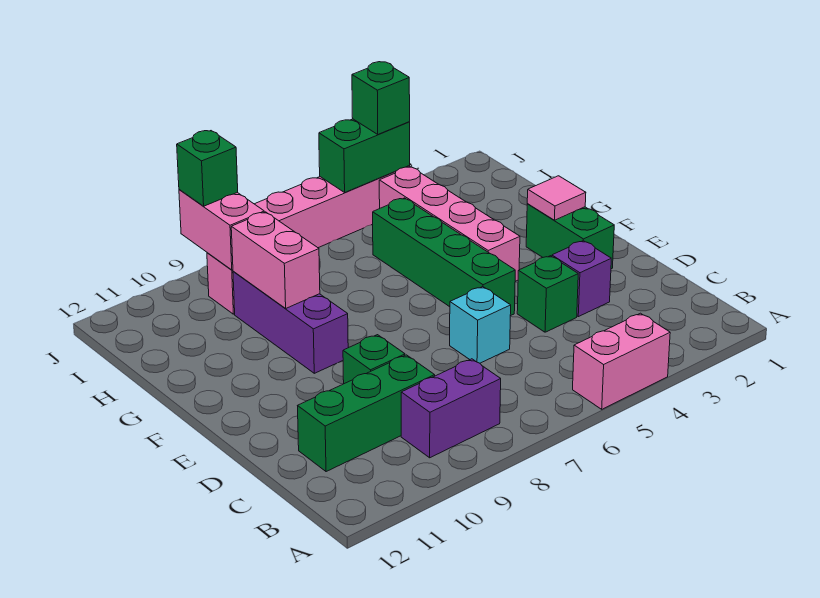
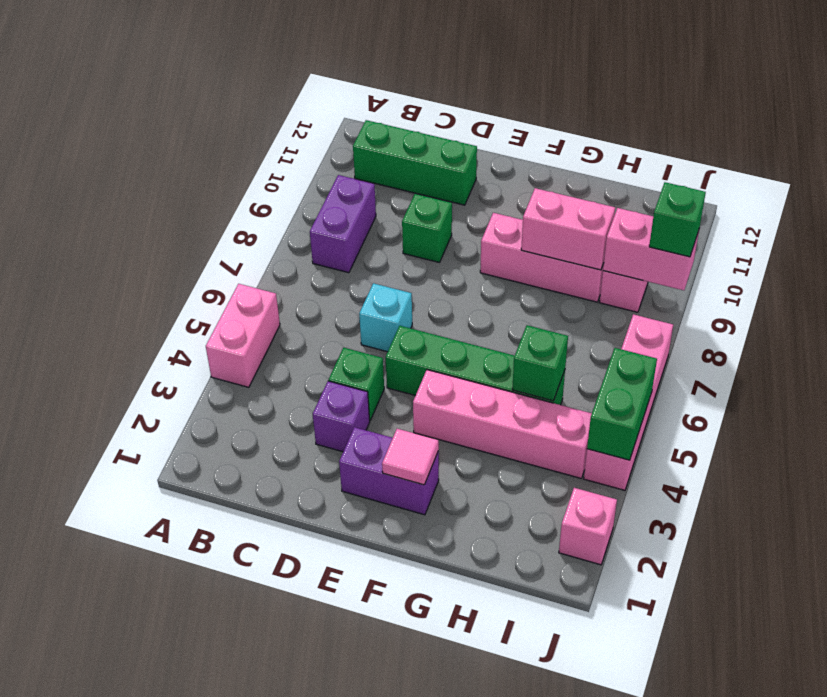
green brick C9:C11 level 1 -> green brick B11:D11 level 1
green brick E2:F2 level 1 -> purple brick E2:F2 level 1
purple brick F9:H9 level 1 -> pink brick F9:H9 level 1
none -> pink brick J2 level 1
green brick J4 level 3 -> green brick H5 level 2

